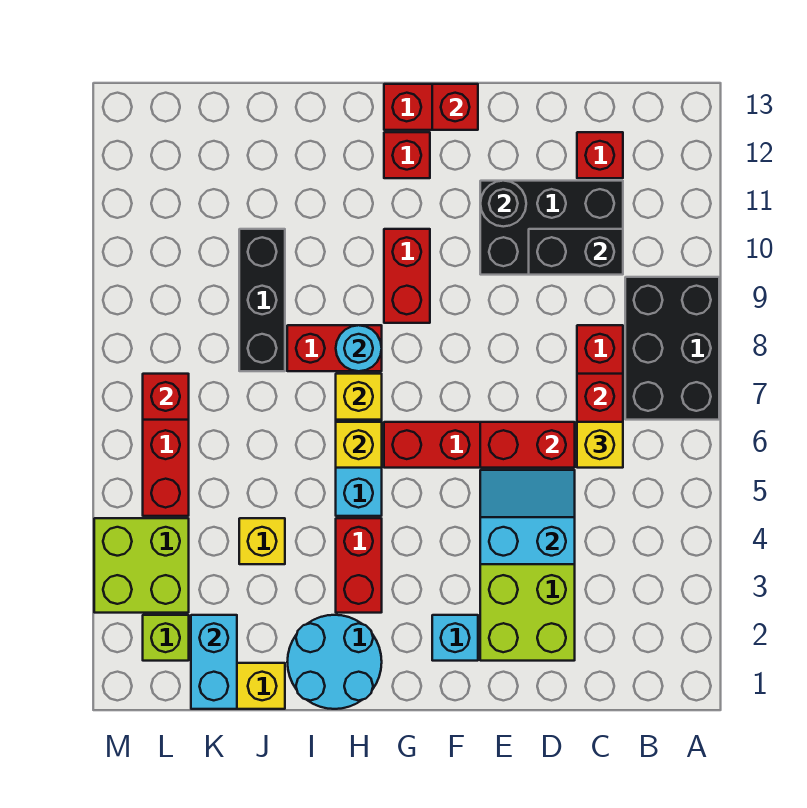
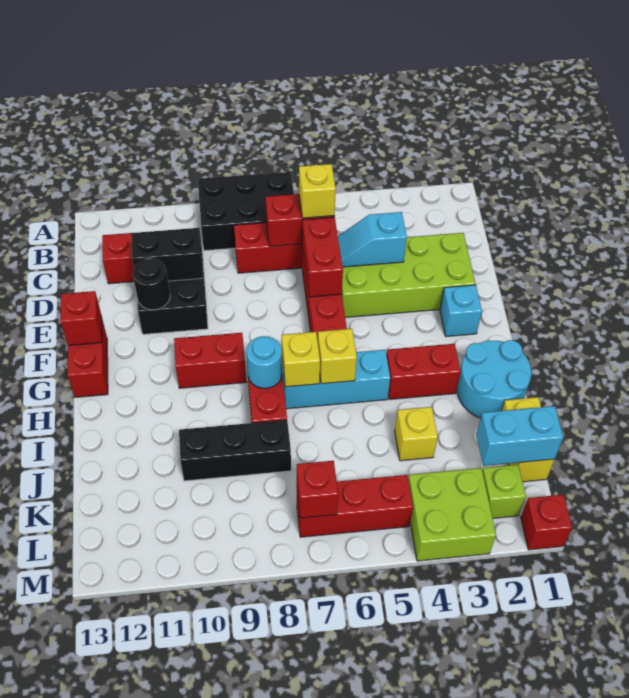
black brick C10:D10 level 2 -> black brick D10:D11 level 2
cyan slope D4:E5 level 2 top 4 -> cyan slope D4:D5 level 2 top 4
red brick G12 level 1 -> red brick M1 level 1

